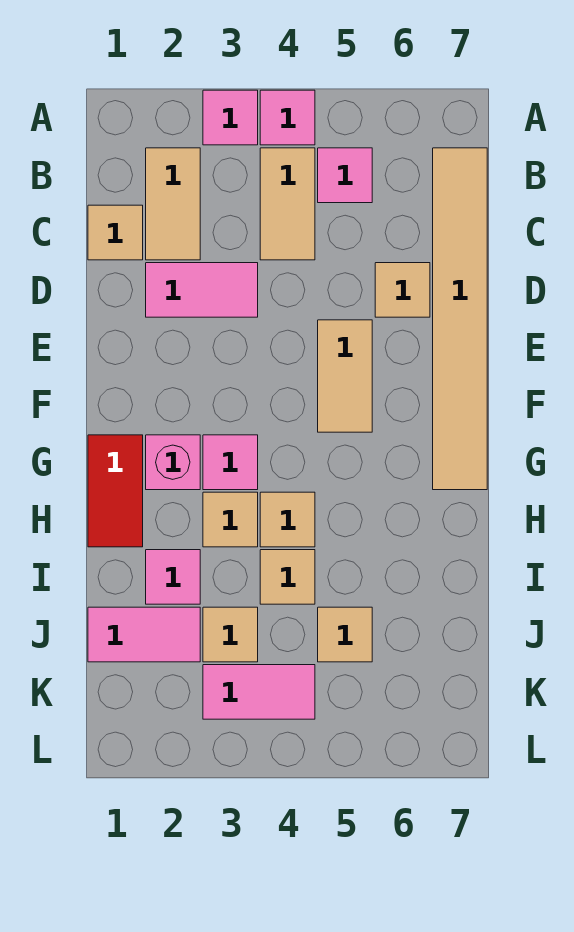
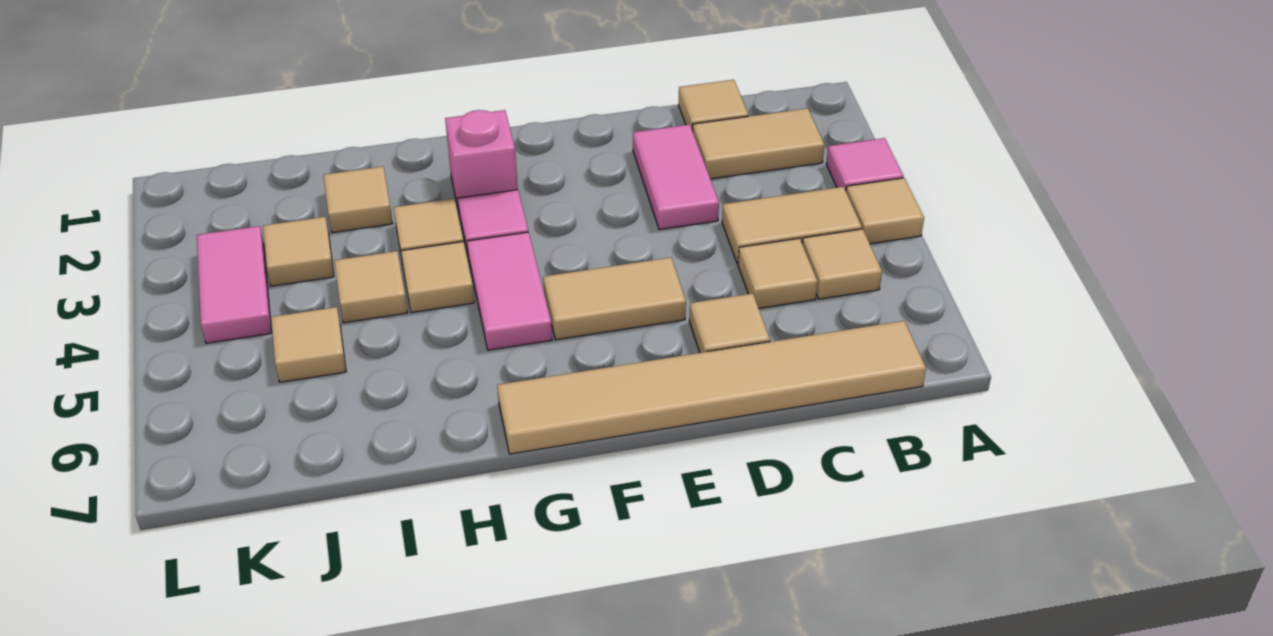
pink tile A4 level 1 -> tan tile A4 level 1
pink tile B5 level 1 -> tan tile B5 level 1
none -> tan tile C5 level 1
red tile G1:H1 level 1 -> none
pink tile I2 level 1 -> tan tile I2 level 1
pink tile J1:J2 level 1 -> pink tile G4:G5 level 1

